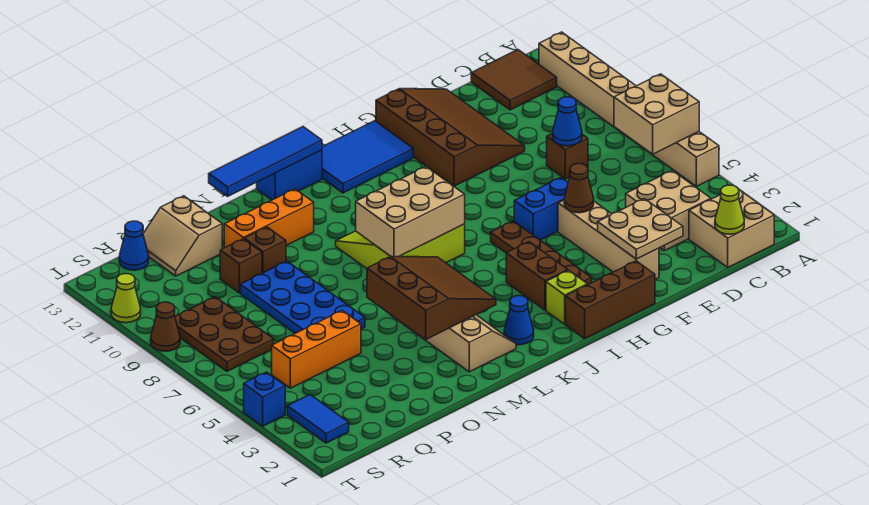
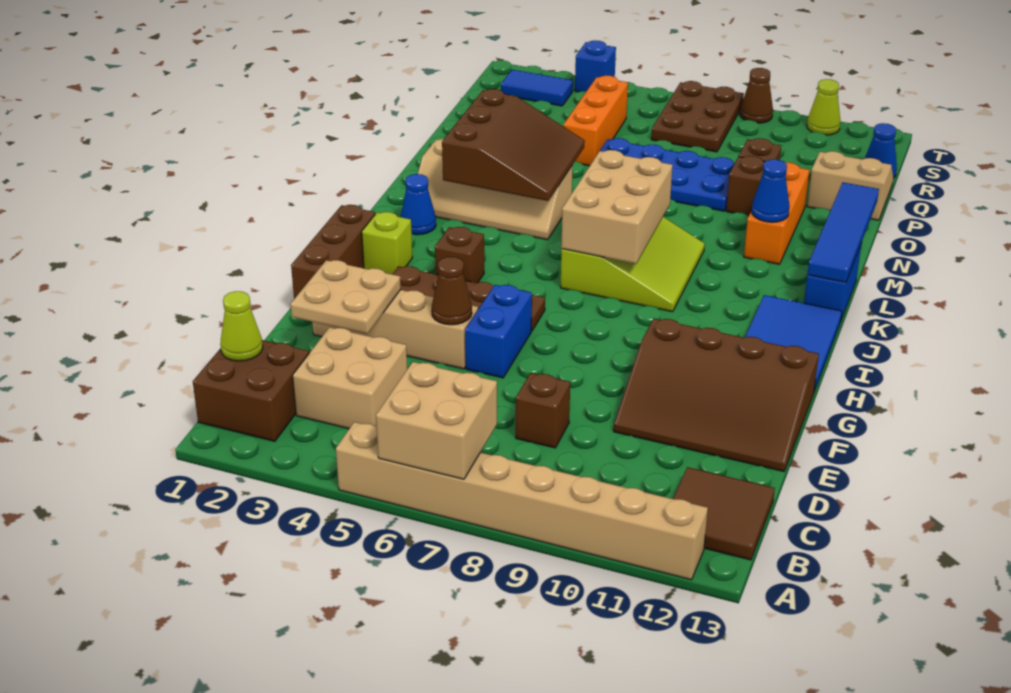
tan brick B1:C2 level 1 -> brown brick B1:C2 level 1
blue cone D8 level 2 -> blue cone M11 level 2
brown brick I3:I4 level 1 -> brown brick I4 level 1
brown slope L3:N5 level 2 top N -> brown slope L3:N5 level 2 top 3
brown plate R7:S9 level 1 -> brown plate R7:T8 level 1

